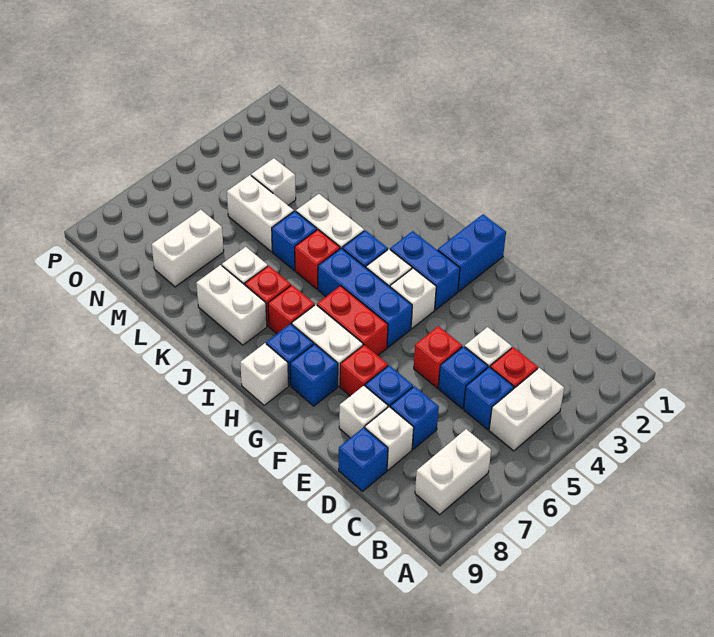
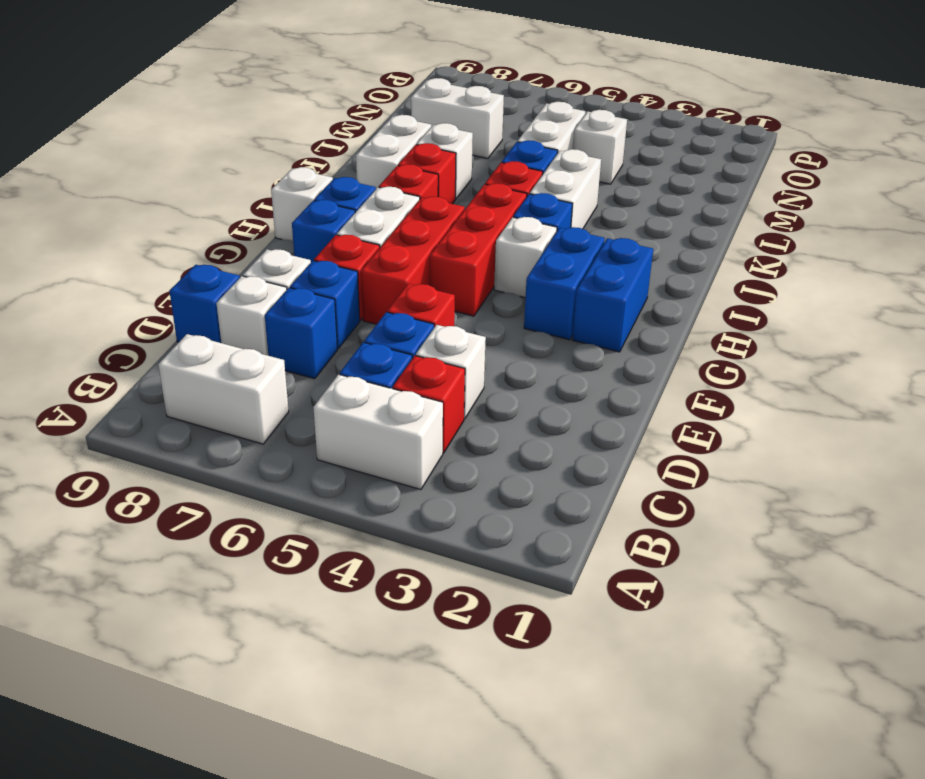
blue brick G1:G2 level 1 -> blue brick G2:H2 level 1
white brick G4 level 1 -> none
blue brick G5:I5 level 1 -> red brick G5:I5 level 1
red brick G6:H6 level 1 -> red brick F6:H6 level 1

